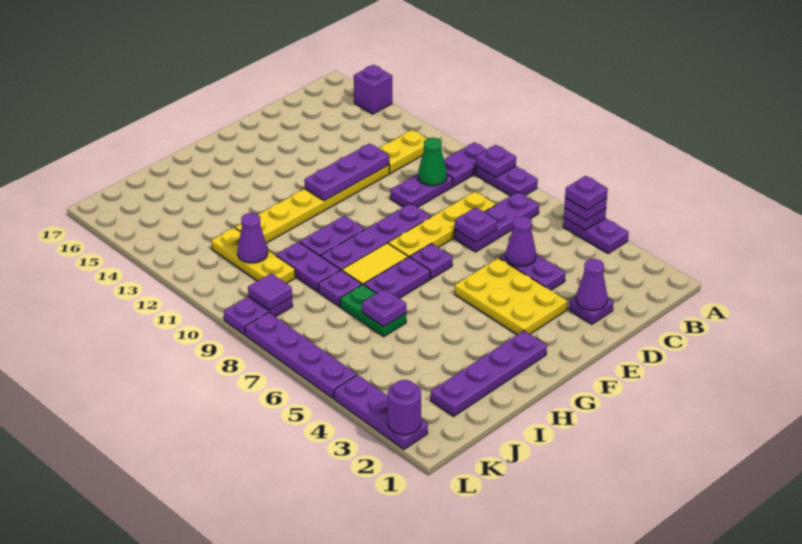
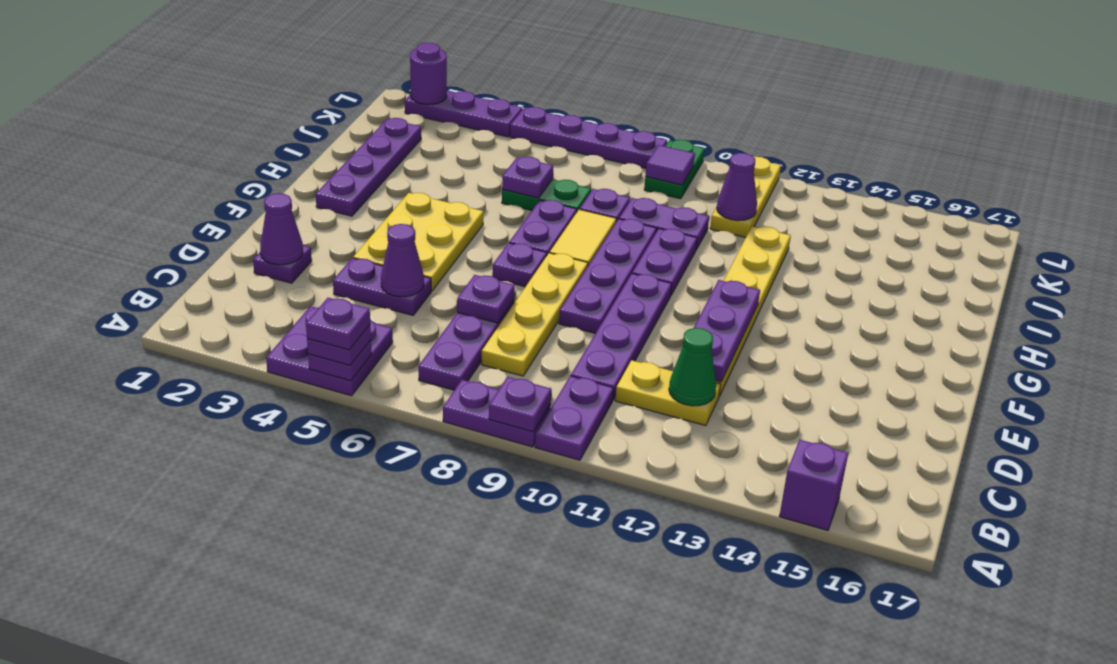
purple plate A4:A5 level 1 -> purple plate A4:B5 level 1
yellow plate B12:C12 level 1 -> yellow plate C11:C12 level 1
purple plate C10:D10 level 1 -> purple plate C10:F10 level 1
green cone C10 level 2 -> green cone C12 level 2
yellow plate E3:F5 level 1 -> yellow plate E4:G5 level 1
yellow plate J10:J12 level 1 -> yellow plate J11:L11 level 1
purple plate K9:L9 level 1 -> green plate K9:L9 level 1

